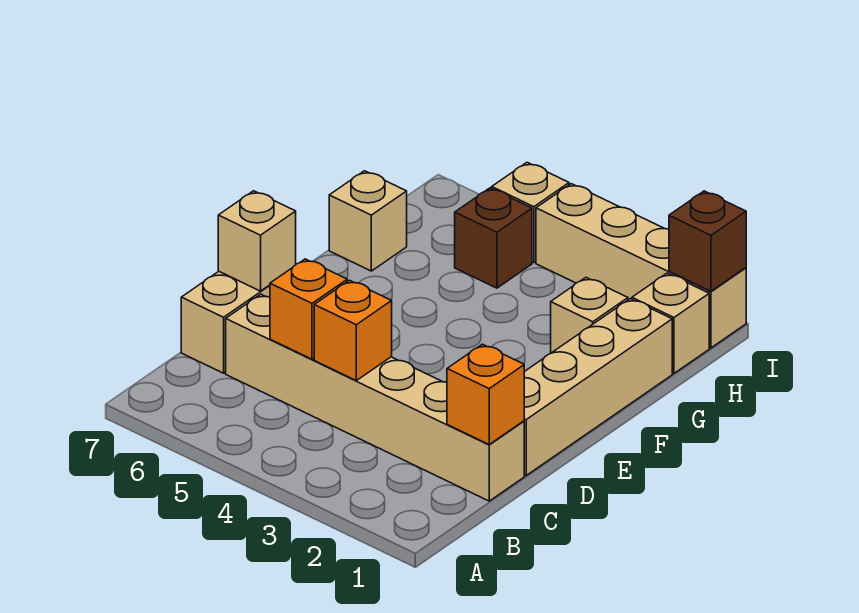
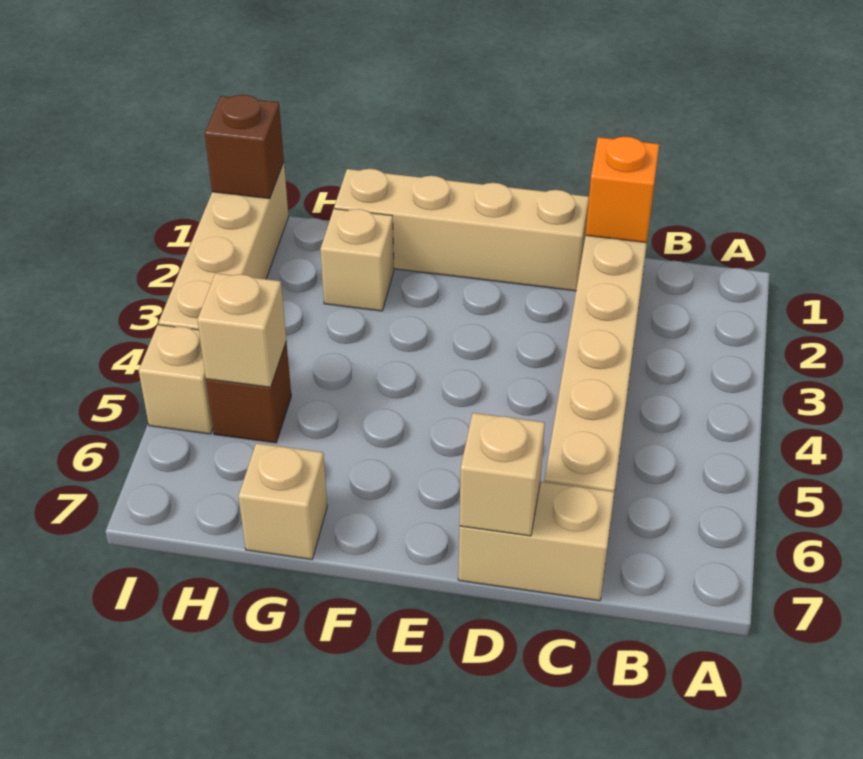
orange brick C4 level 2 -> none
orange brick C5 level 2 -> none
tan brick H1 level 1 -> tan brick H5 level 2

